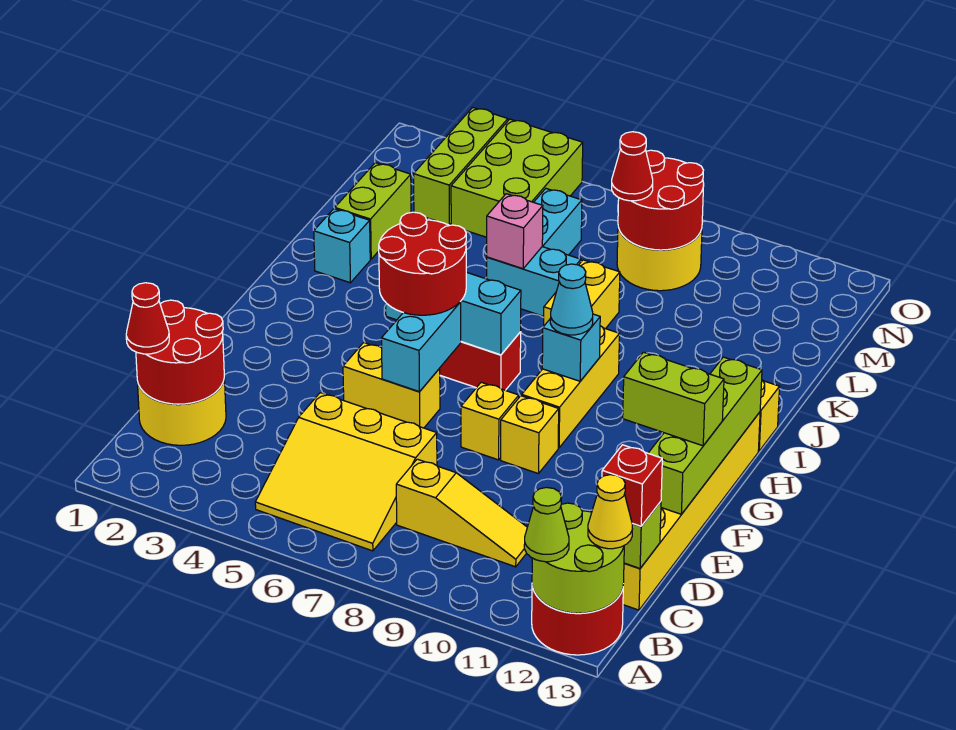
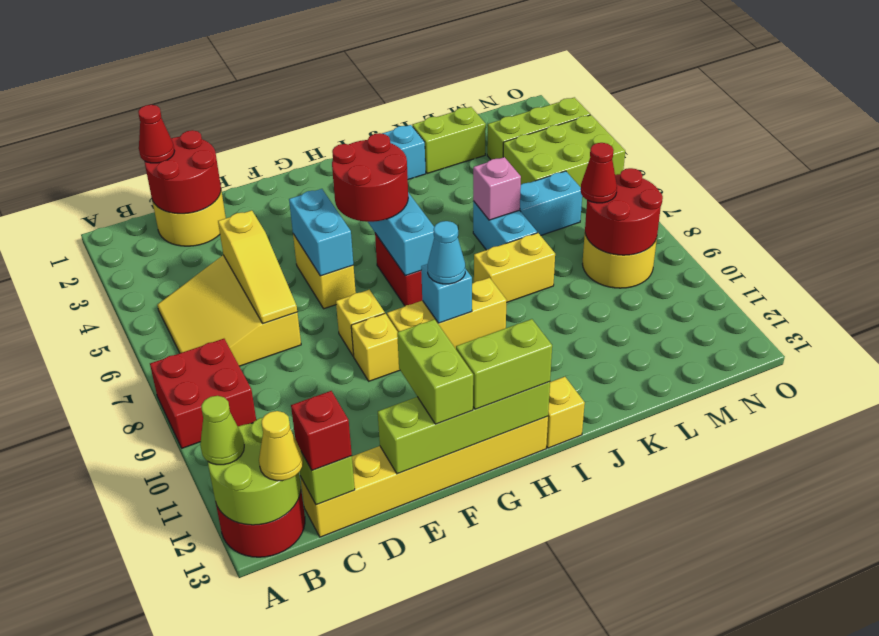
none -> red brick A8:B9 level 1
yellow slope C8:C10 level 1 top 8 -> yellow slope D5:D7 level 2 top 5
cyan brick F6:G6 level 2 -> cyan brick F5:F6 level 2
none -> lime brick G13:H13 level 3

